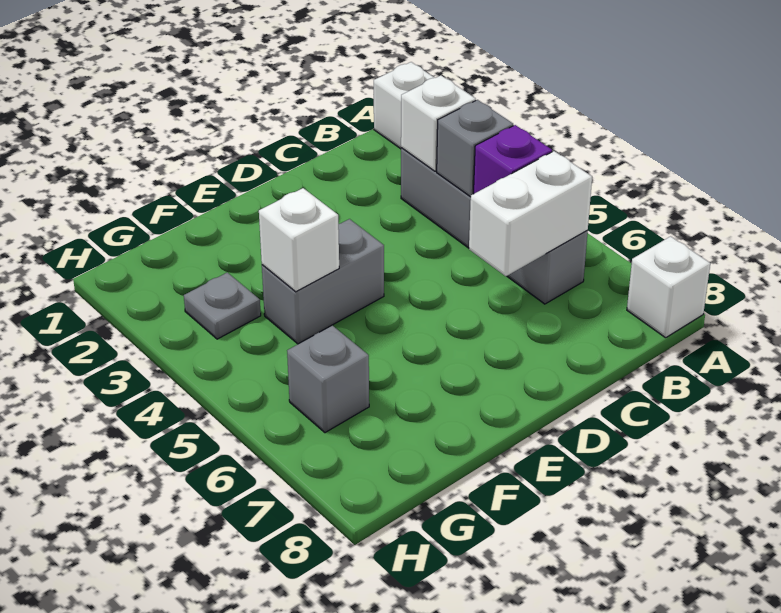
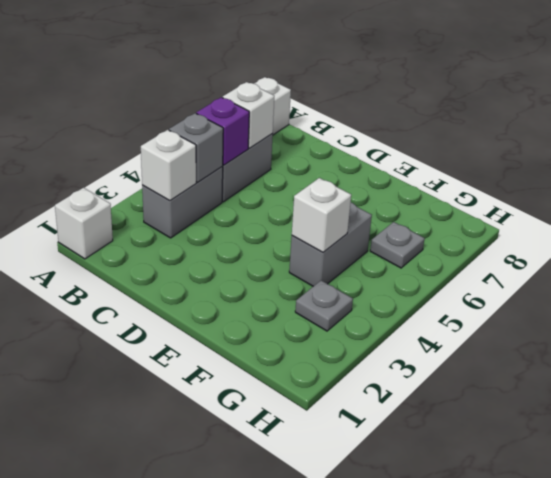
white brick B6:C6 level 2 -> white brick B6 level 2
grey brick E4:F4 level 1 -> grey brick F4:F5 level 1
grey brick G6 level 1 -> grey plate G6 level 1

